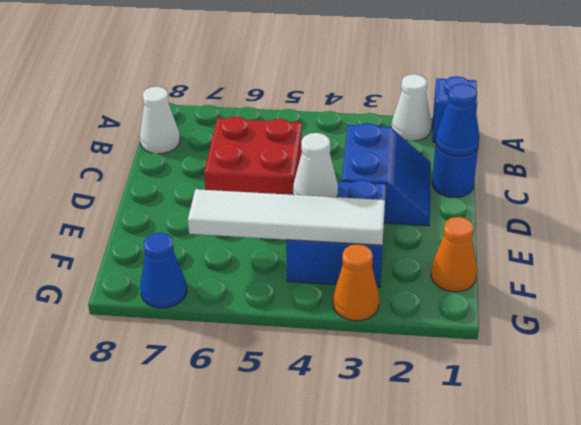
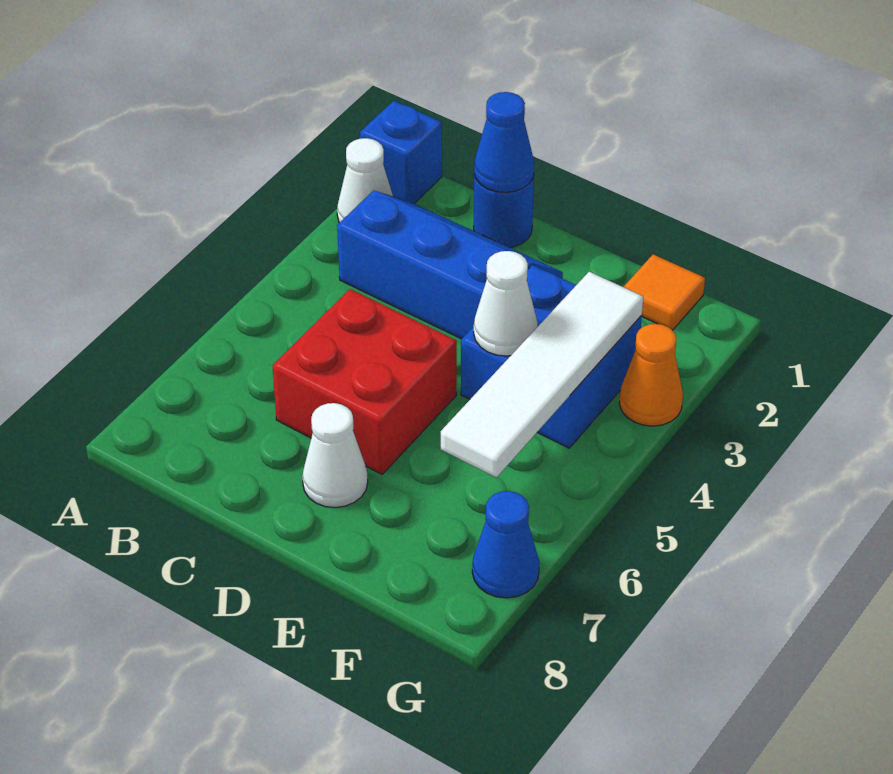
white cone B8 level 1 -> white cone D7 level 1
blue slope C2:D3 level 1 top 3 -> blue slope B2:D3 level 1 top 3
orange cone F1 level 1 -> orange tile F1 level 1

